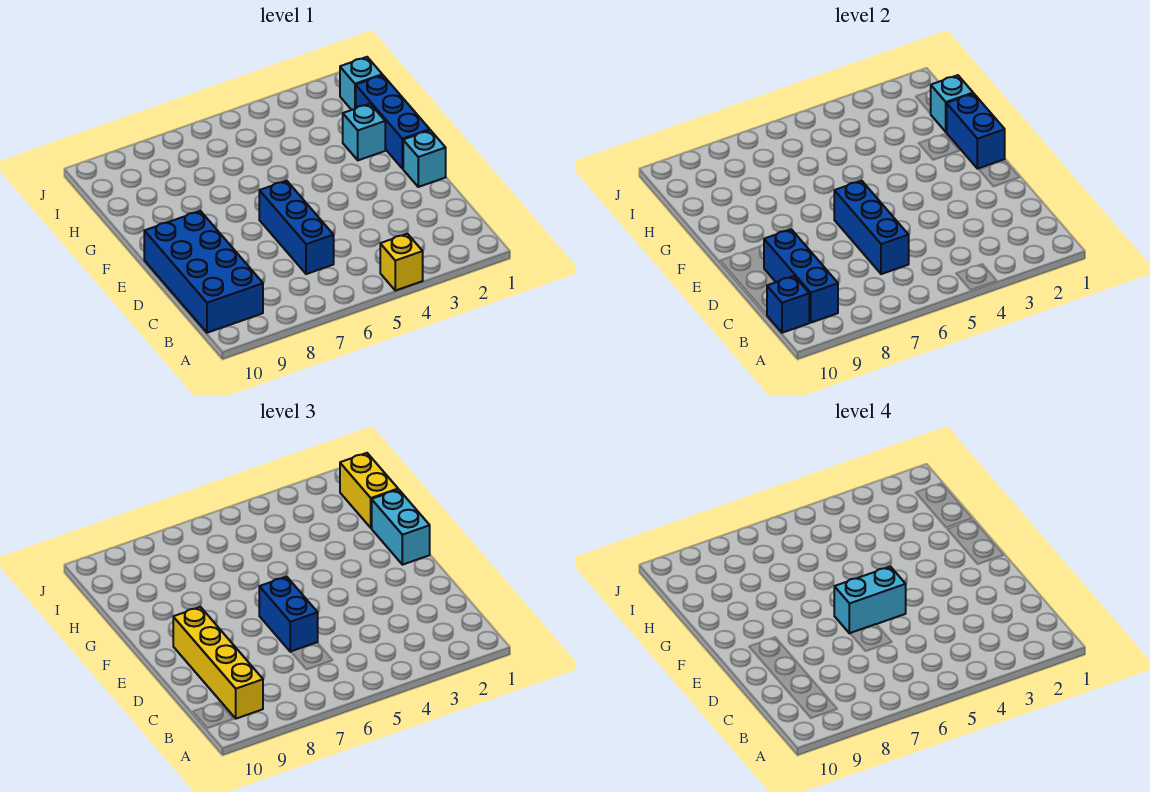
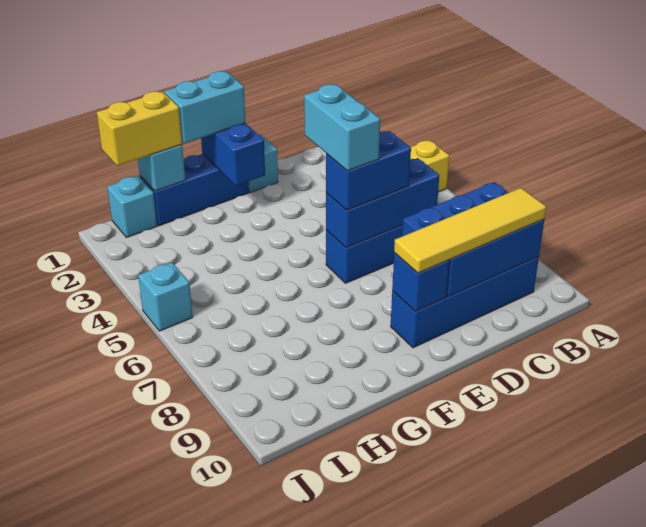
blue brick B9:E10 level 1 -> blue brick B9:E9 level 1
blue brick B9:D9 level 2 -> blue brick B8:D9 level 2
yellow brick B9:E9 level 3 -> yellow tile B9:E9 level 3
blue brick B10 level 2 -> blue brick E9 level 2
blue brick F1:G1 level 2 -> blue brick F1:F2 level 2
cyan brick G2 level 1 -> cyan brick J5 level 1

